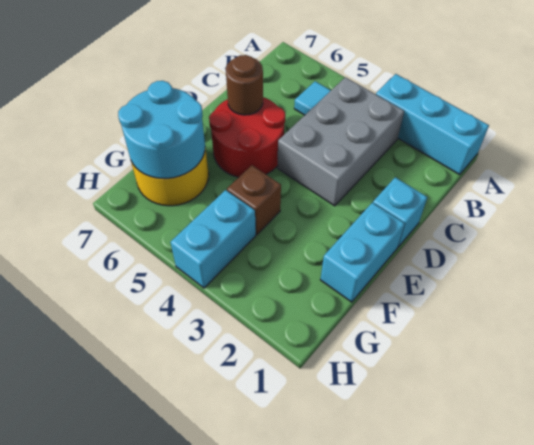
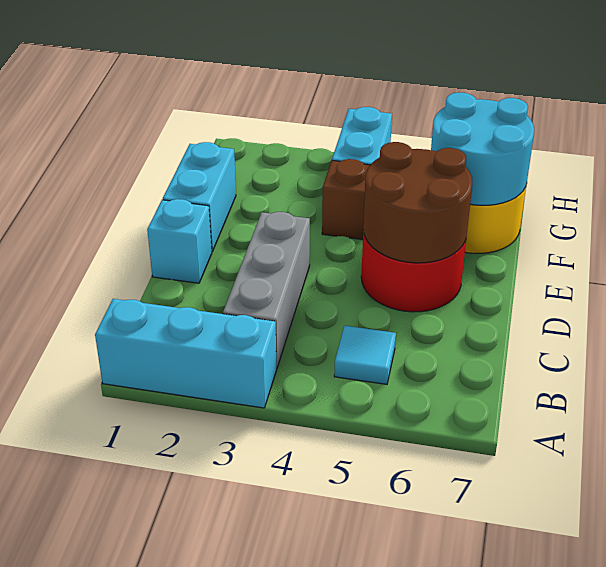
grey brick B3:D4 level 1 -> grey brick B3:D3 level 1
brown round brick D6 level 2 -> brown round brick D5:E6 level 2

